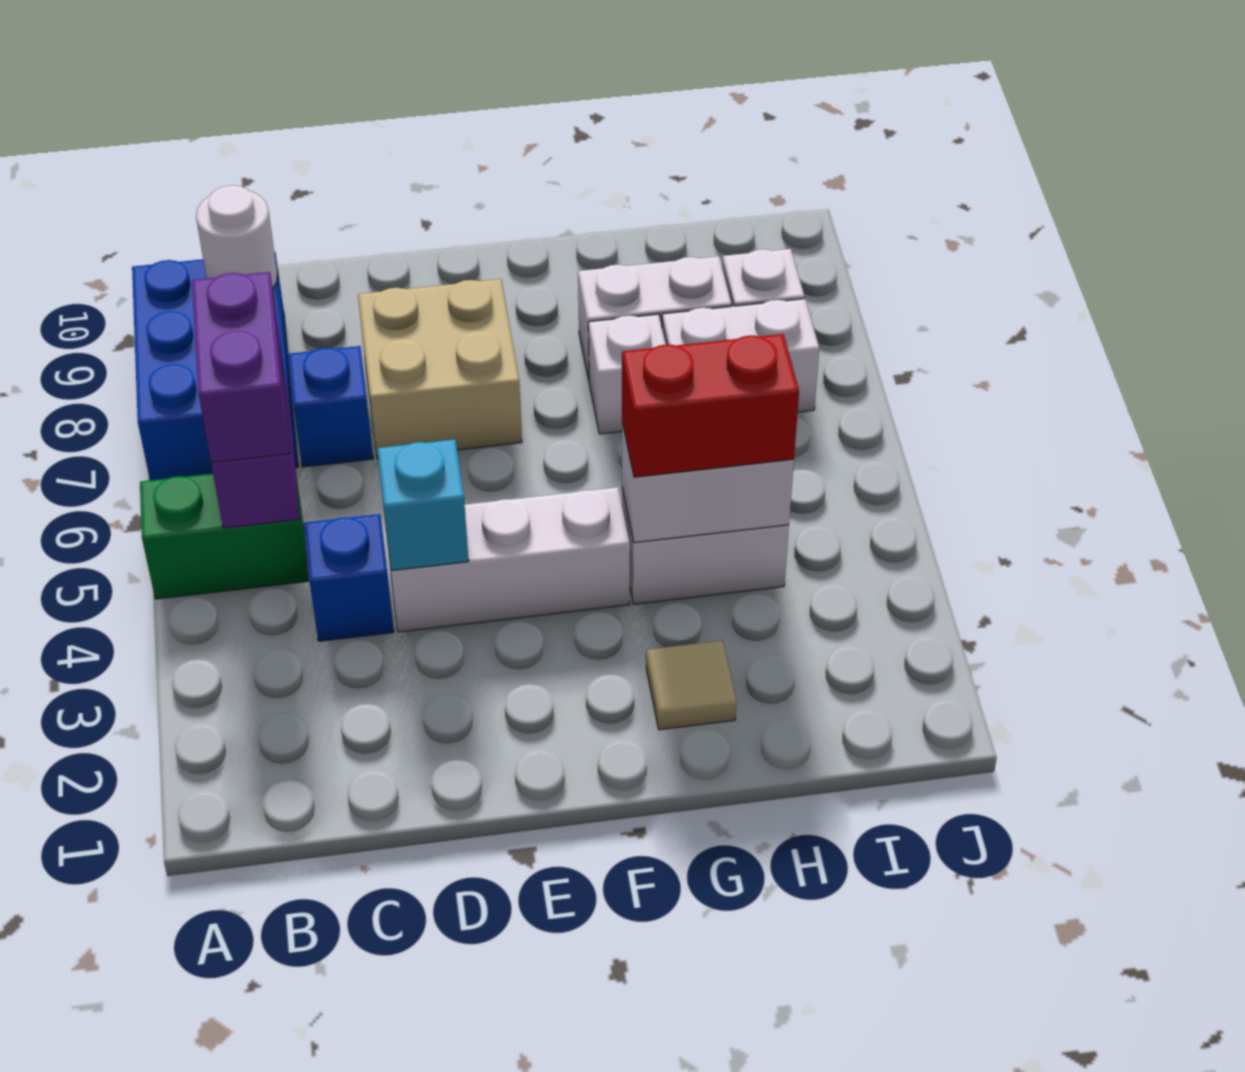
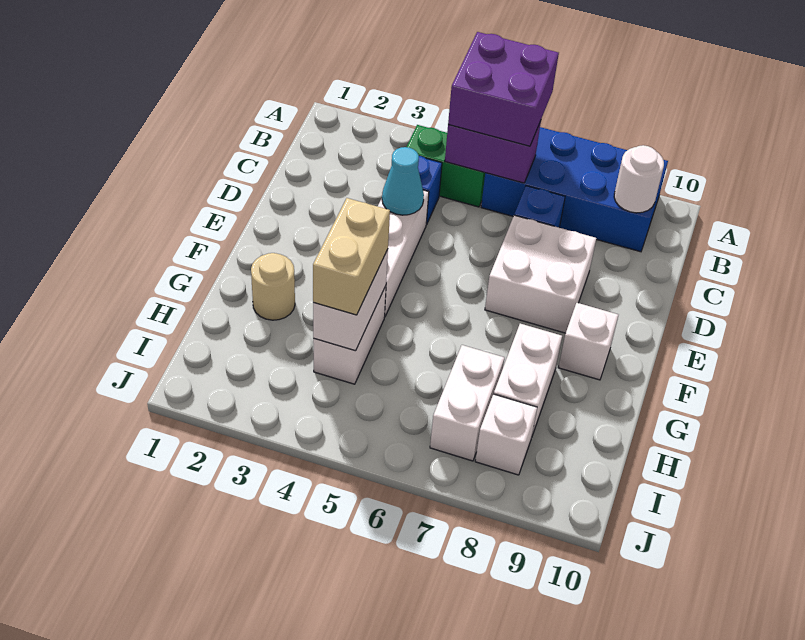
green brick A5:B5 level 1 -> green brick B4:B5 level 1
blue brick A7:B9 level 1 -> blue brick A6:B9 level 1
purple brick B5:B6 level 3 -> purple brick A5:B6 level 3
cyan brick D4 level 2 -> cyan cone D4 level 2
tan brick D7:E8 level 1 -> white brick D7:E8 level 1
tan tile G2 level 1 -> tan round brick G2 level 1
red brick G4:H4 level 3 -> tan brick G4:H4 level 3
white brick G7 level 1 -> white brick F9 level 1

